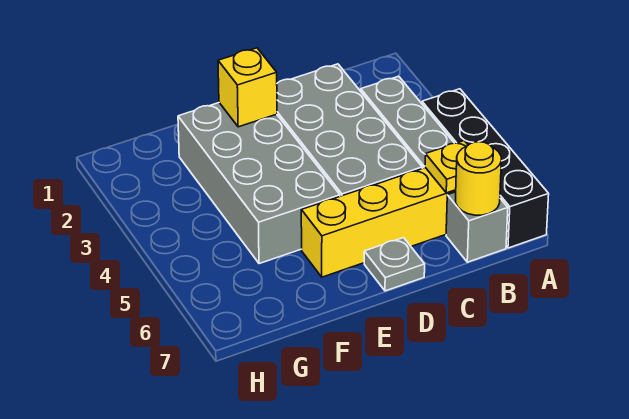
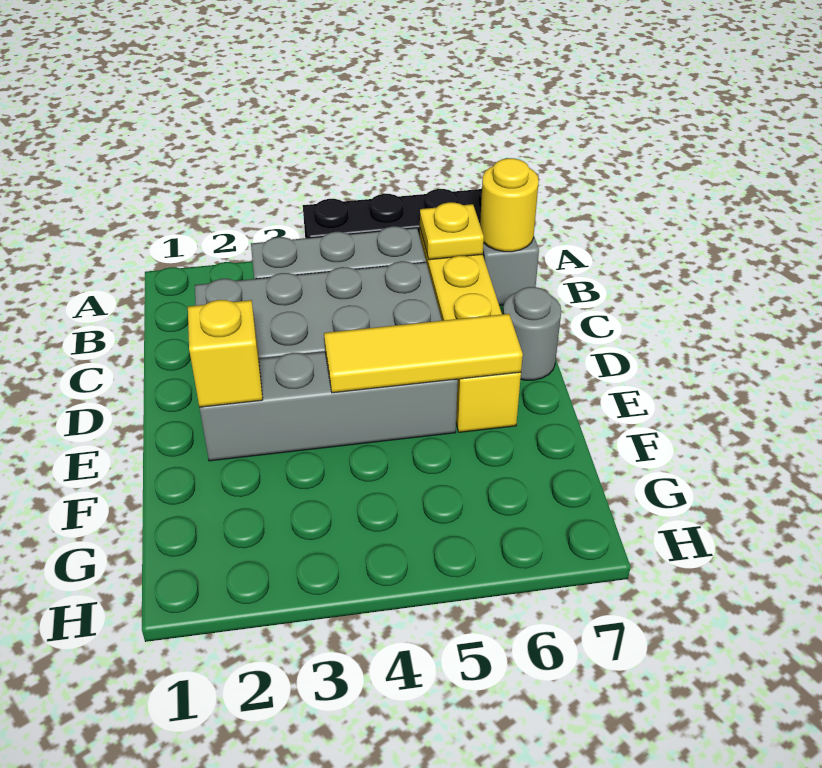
grey plate D7 level 1 -> grey round brick D7 level 1
grey brick E2:F5 level 1 -> grey brick E2:E5 level 1
none -> yellow tile E4:E6 level 2

